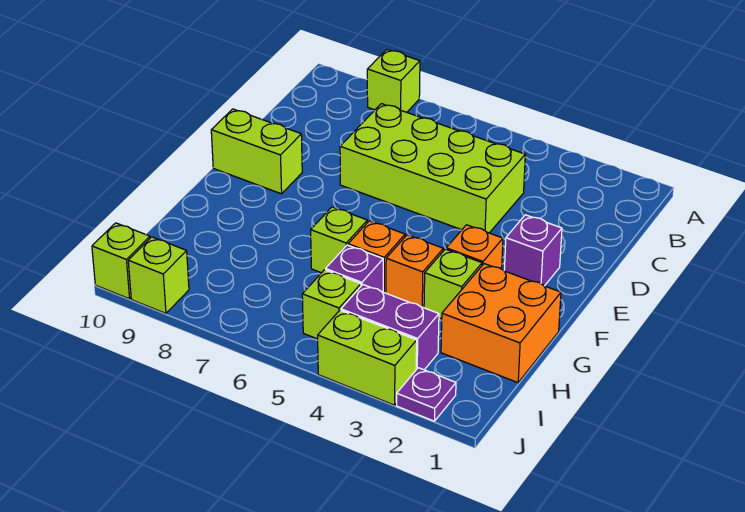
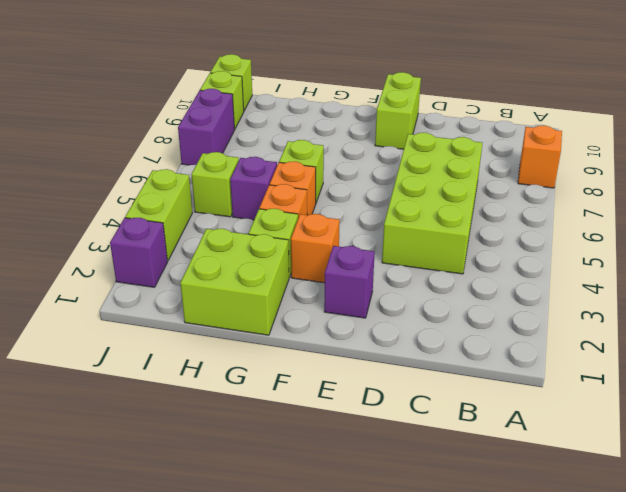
lime brick A8 level 1 -> orange brick A8 level 1
orange brick G1:H2 level 1 -> lime brick G1:H2 level 1
purple brick I3:I4 level 1 -> purple brick J7:J8 level 1
purple plate J2 level 1 -> purple brick J2 level 1

